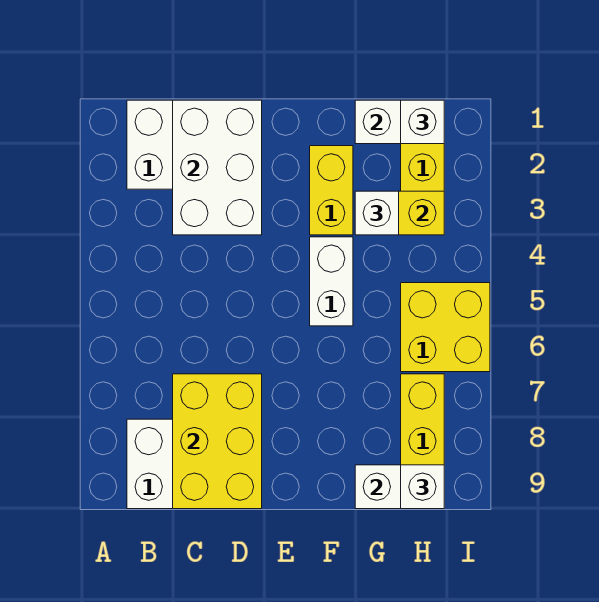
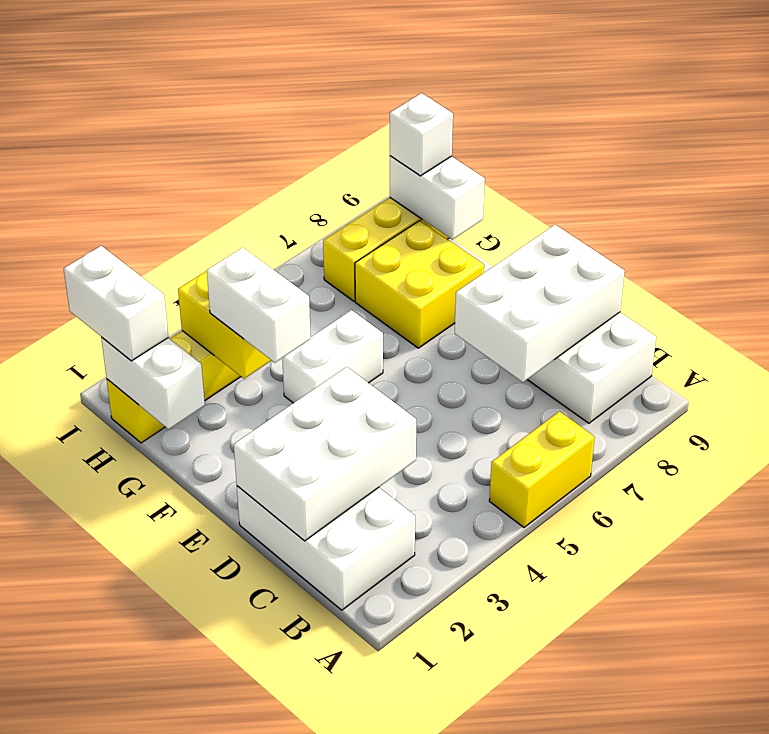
yellow brick C7:D9 level 2 -> white brick C7:D9 level 2
yellow brick F2:F3 level 1 -> yellow brick A5:A6 level 1
white brick G3 level 3 -> white brick F3:G3 level 3
white brick H1 level 3 -> white brick H1:I1 level 3
yellow brick H5:I6 level 1 -> yellow brick F7:G8 level 1

